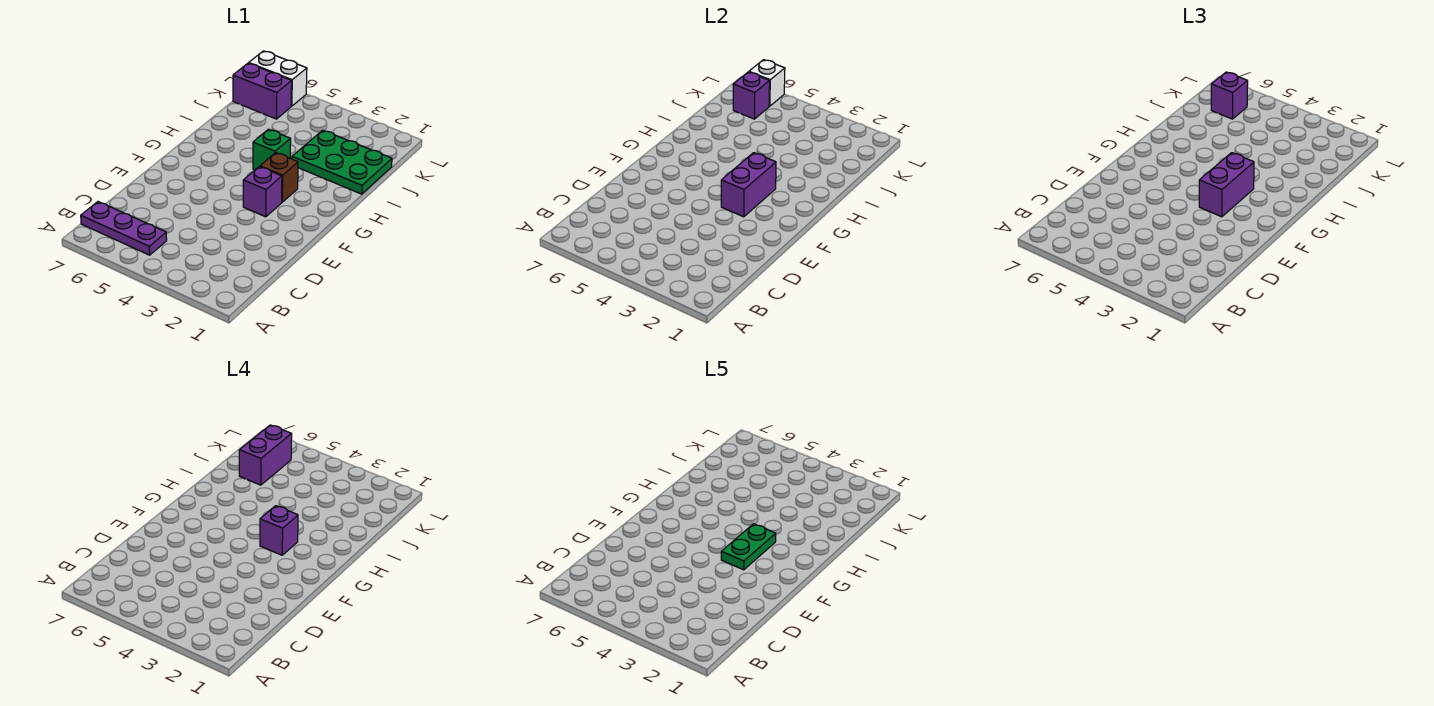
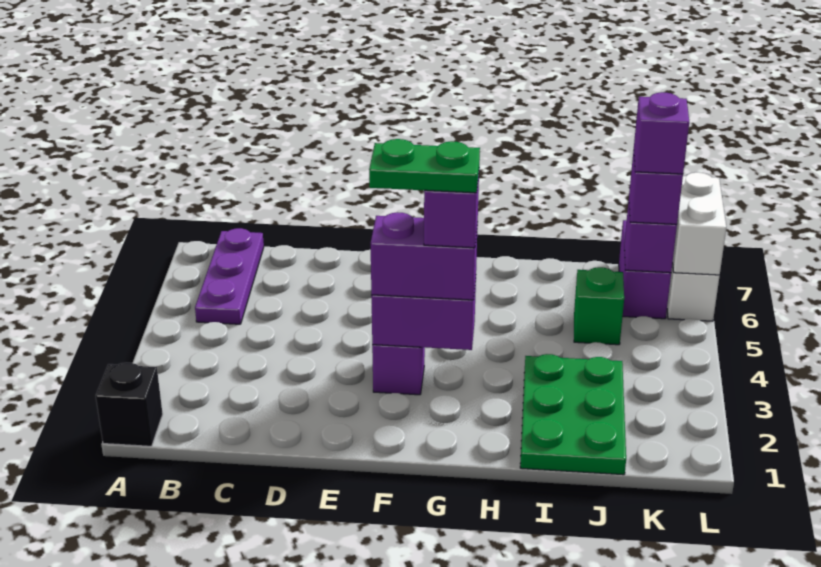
none -> black brick A1 level 1
brown brick G3 level 1 -> none
green brick H4 level 1 -> green brick J5 level 1
purple brick J6:K6 level 4 -> purple brick K6 level 4
white brick L6 level 2 -> white brick L6:L7 level 2

